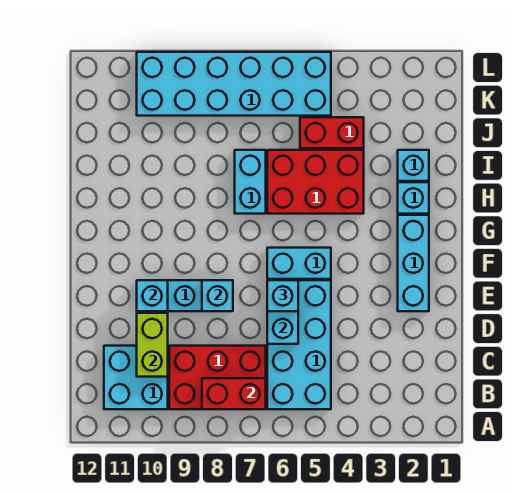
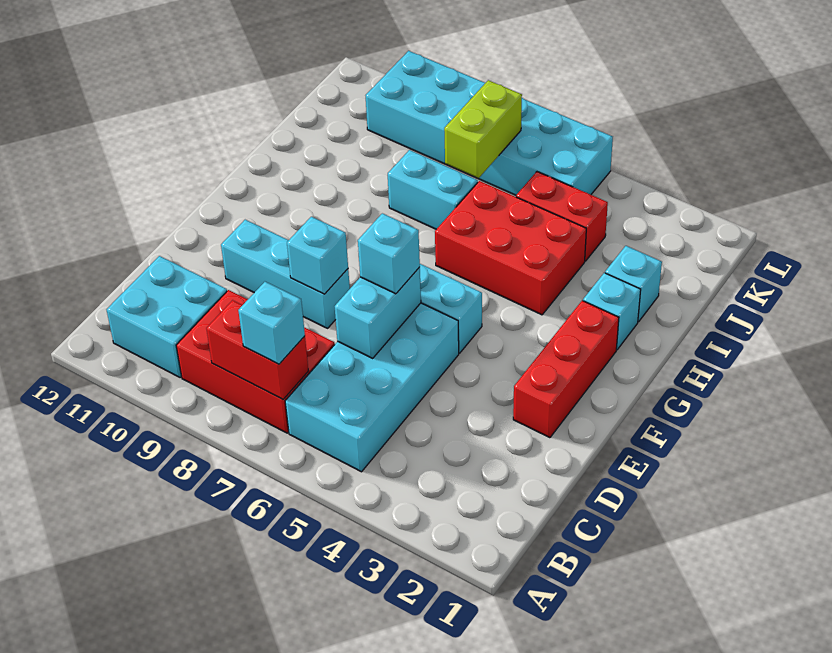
lime brick C10:D10 level 2 -> lime brick J7:K7 level 2
cyan brick E2:G2 level 1 -> red brick E2:G2 level 1
cyan brick E10 level 2 -> cyan brick B7 level 3
cyan brick H7:I7 level 1 -> cyan brick I7:I8 level 1

